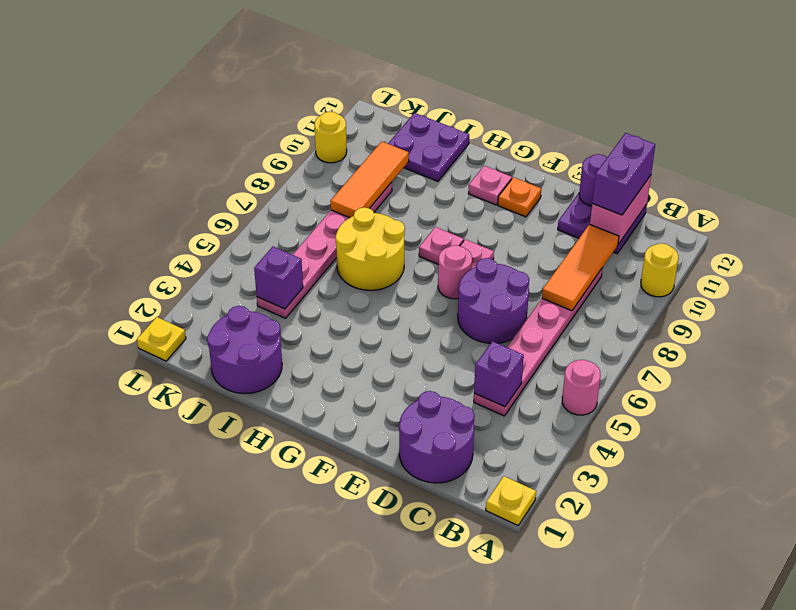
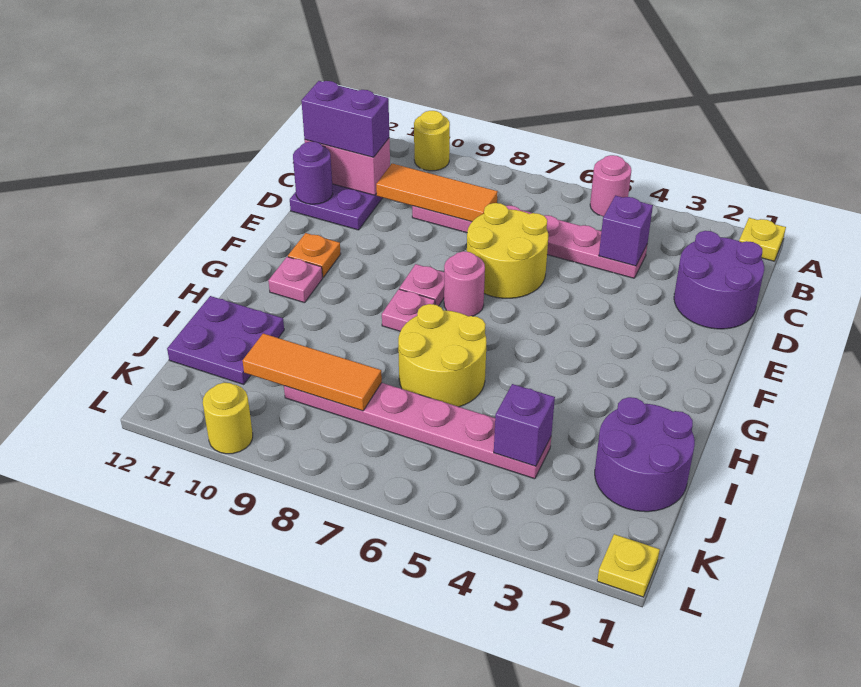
purple round brick D6:E7 level 1 -> yellow round brick D6:E7 level 1

